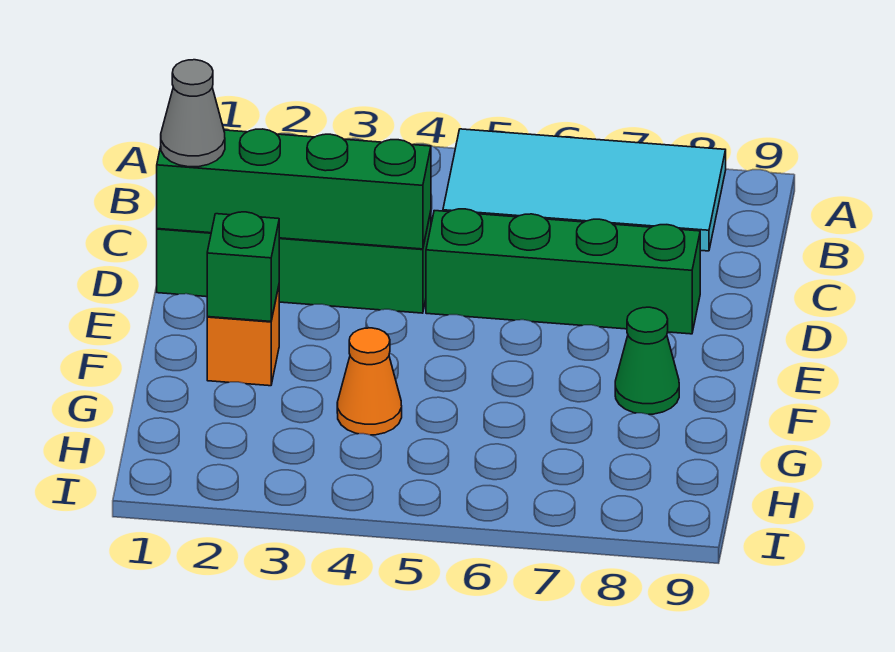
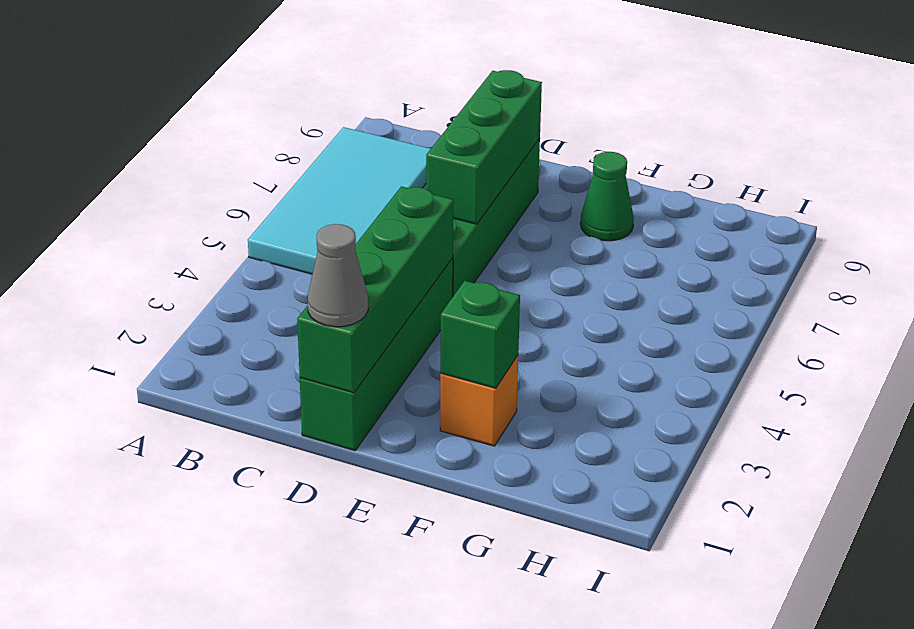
none -> green brick D6:D8 level 2
orange cone G4 level 1 -> none

